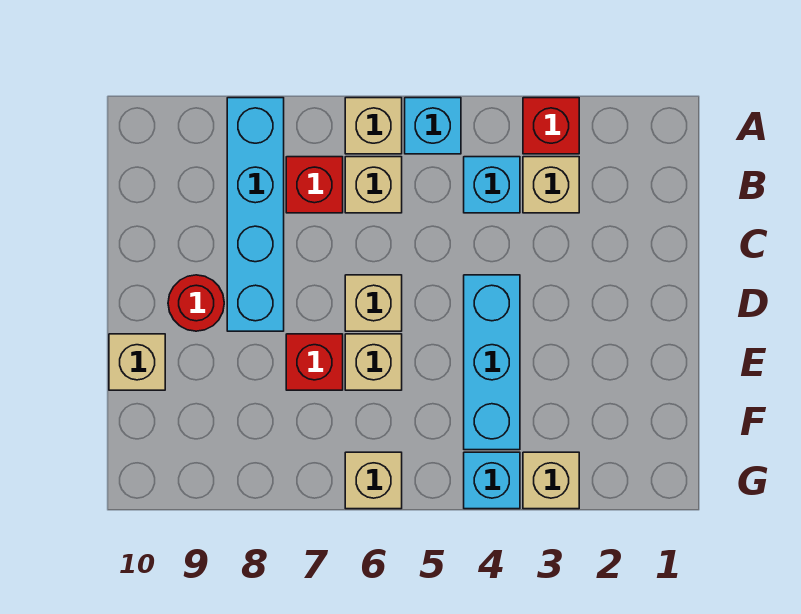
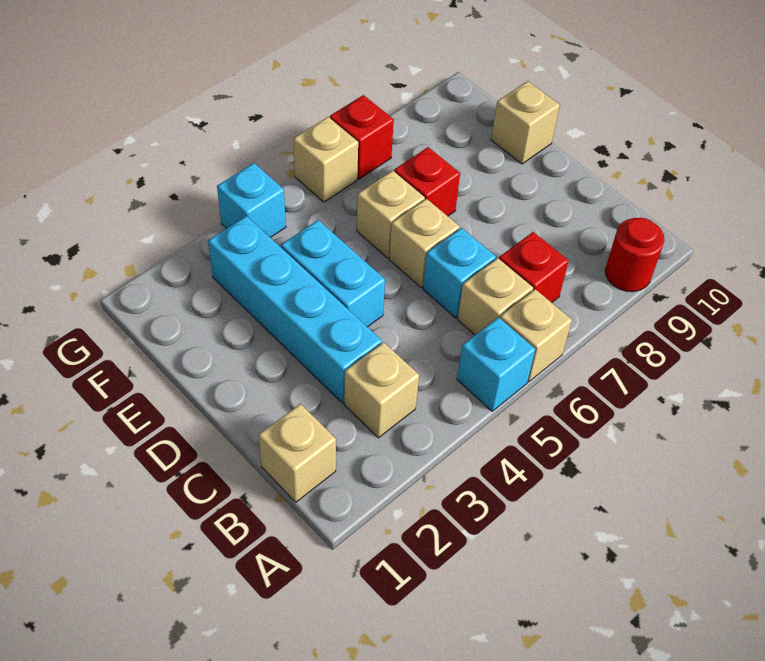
red brick A3 level 1 -> red brick G7 level 1
cyan brick A8:D8 level 1 -> cyan brick C3:F3 level 1
cyan brick B4 level 1 -> cyan brick C6 level 1
cyan brick D4:F4 level 1 -> cyan brick D4:E4 level 1
red round brick D9 level 1 -> red round brick A9 level 1
tan brick G3 level 1 -> tan brick B1 level 1

